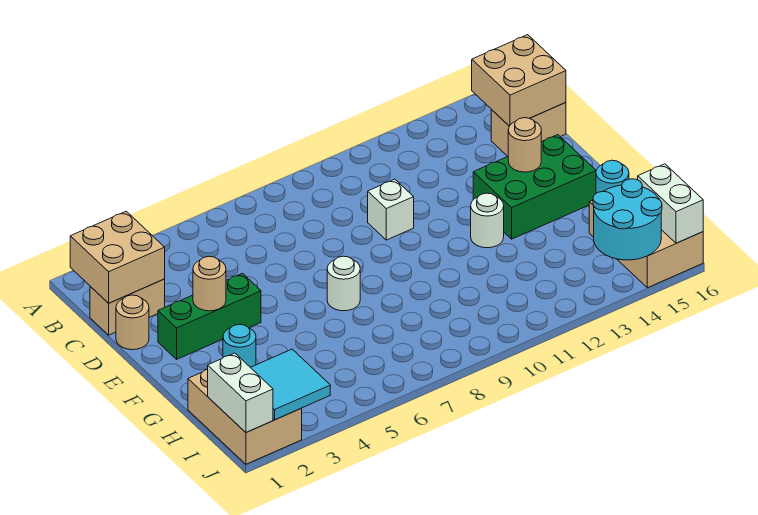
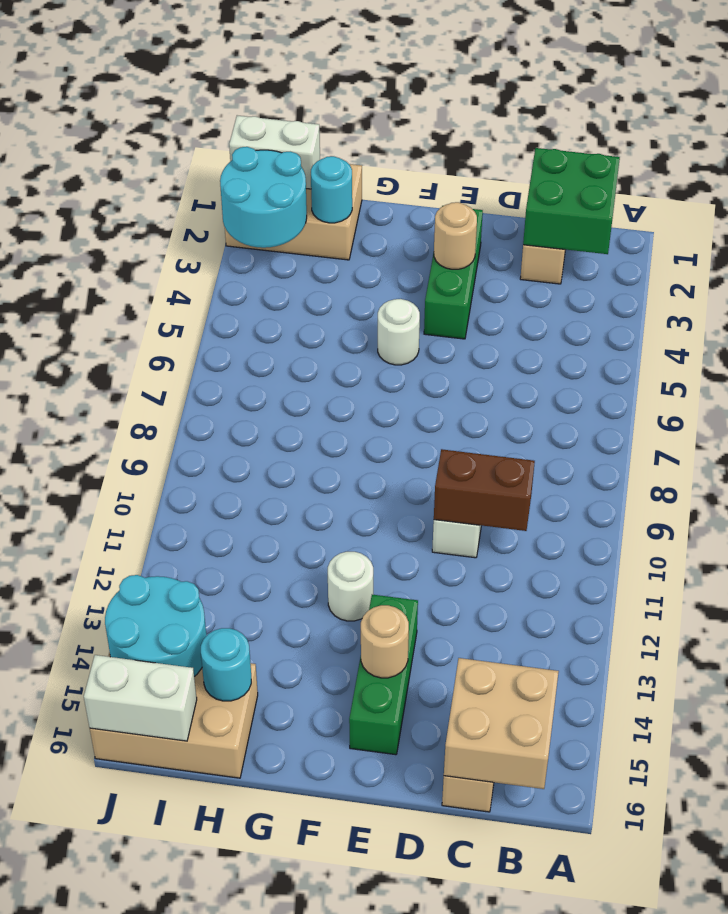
tan brick B1:C2 level 2 -> green brick B1:C2 level 2
none -> brown brick C10:D10 level 2
tan round brick D1 level 1 -> none
green brick E13:F15 level 1 -> green brick E13:E15 level 1
white round brick F7 level 1 -> white round brick F5 level 1
cyan tile I2:J3 level 2 -> cyan round brick I2:J3 level 2

